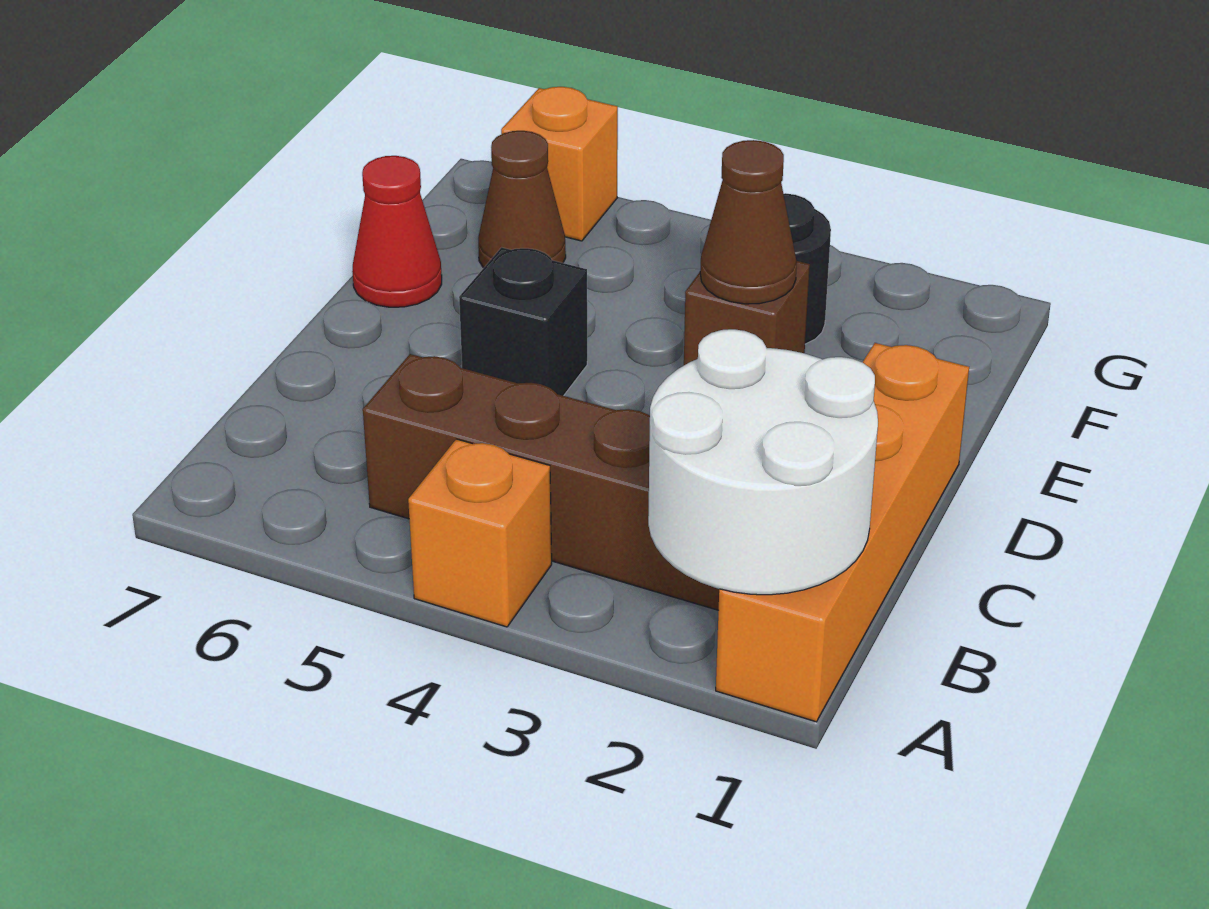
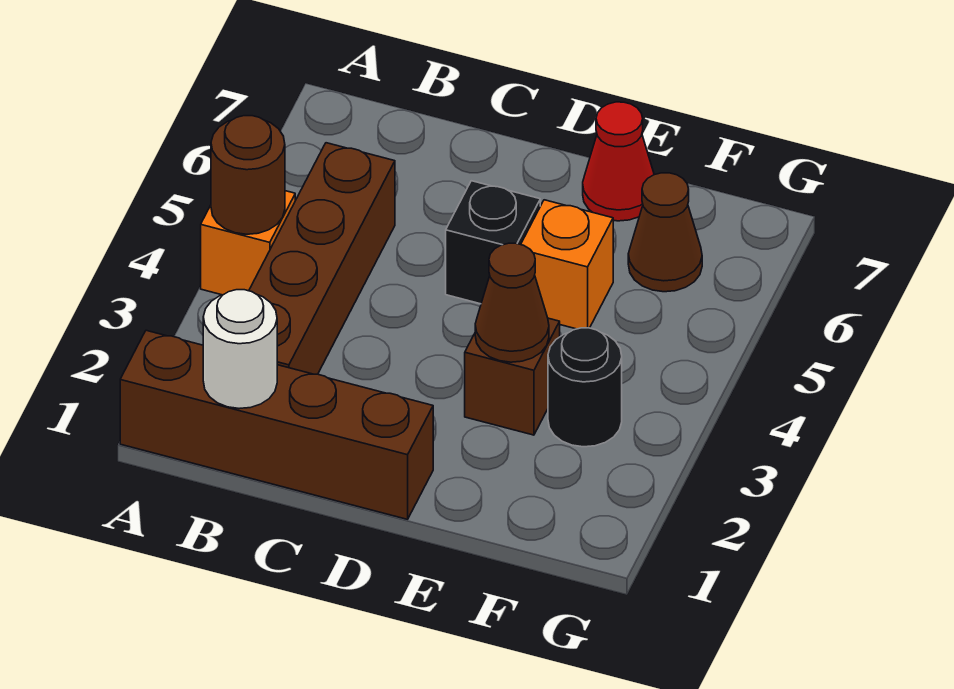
orange brick A1:D1 level 1 -> brown brick A1:D1 level 1
white round brick A1:B2 level 2 -> white round brick B1 level 2
none -> brown round brick A4 level 2
orange brick G6 level 1 -> orange brick E5 level 1

